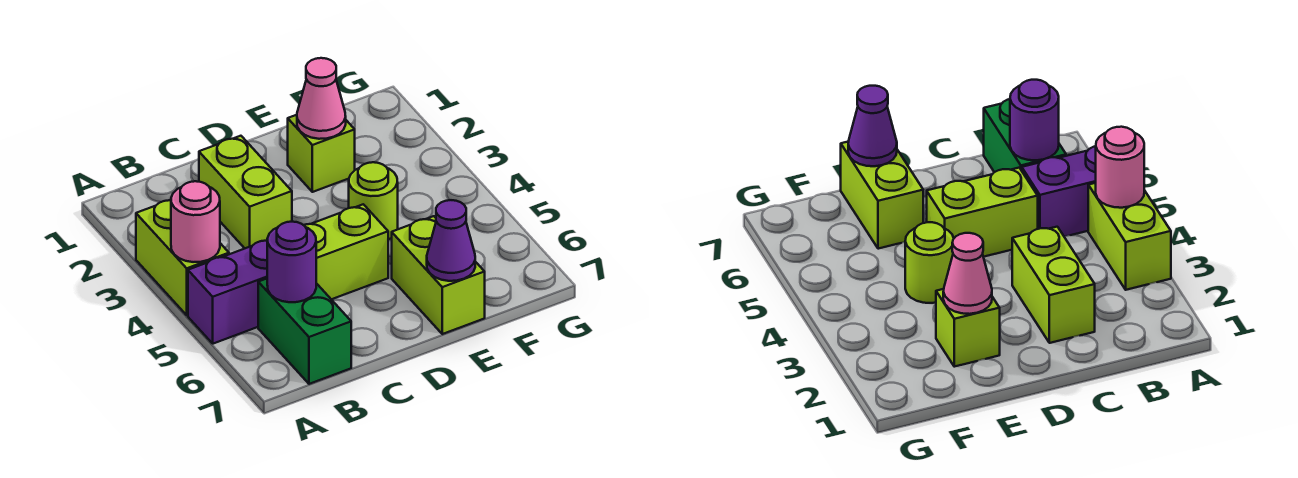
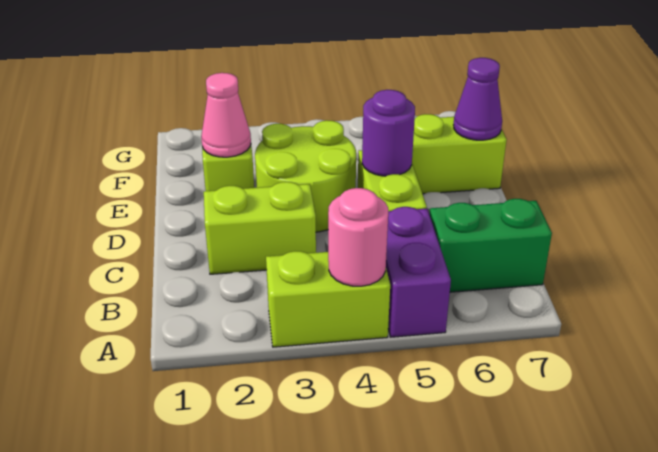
purple round brick B6 level 2 -> purple round brick D5 level 2
lime round brick E4 level 1 -> lime round brick D3:E4 level 1

